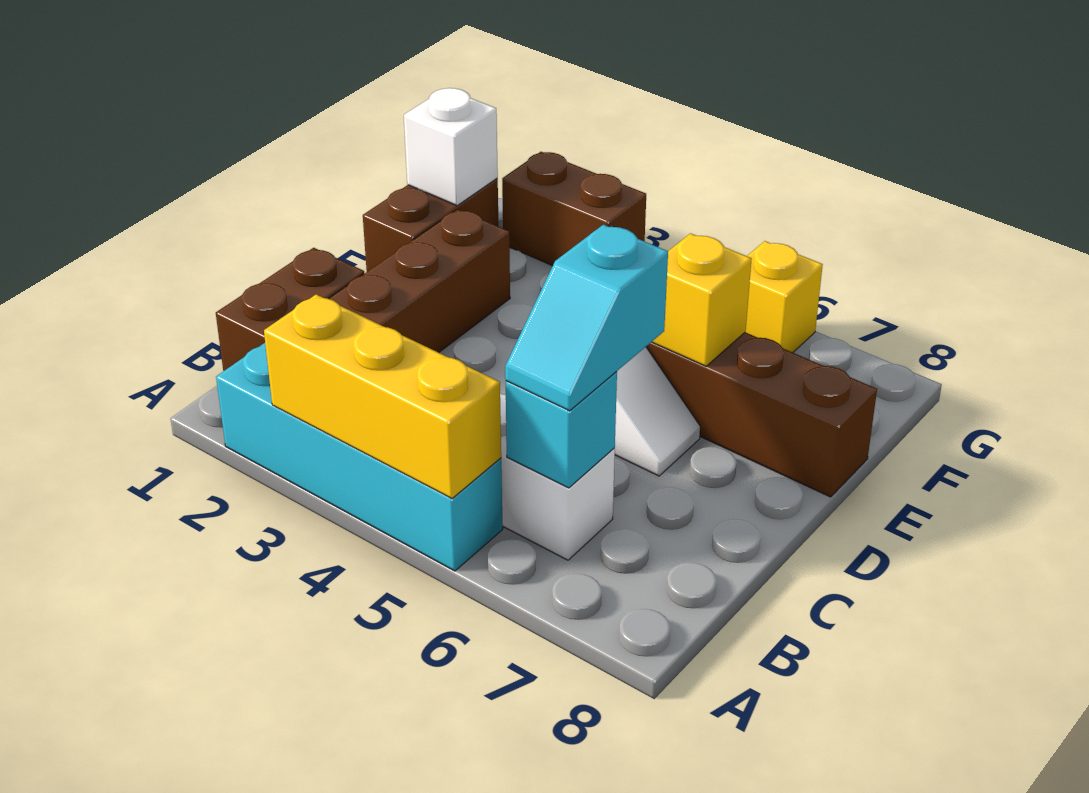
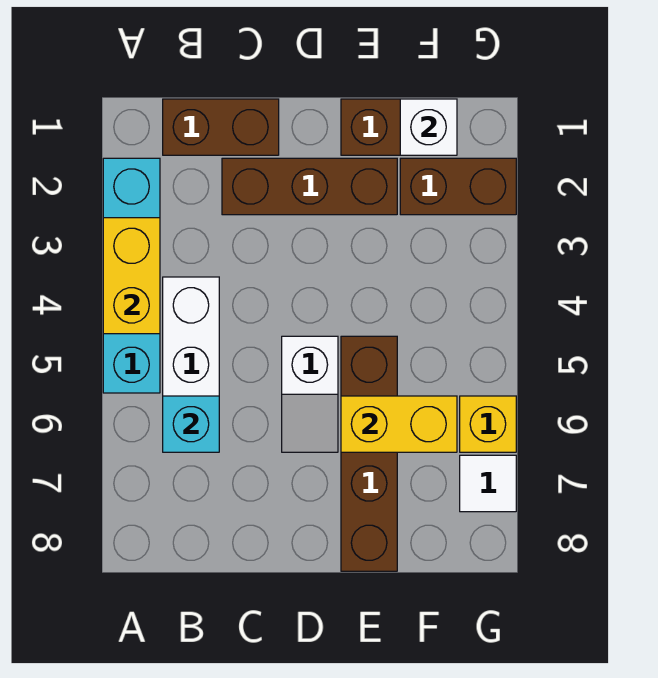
yellow brick A3:A5 level 2 -> yellow brick A3:A4 level 2
cyan slope B6:C6 level 3 top C -> none
yellow brick E6 level 2 -> yellow brick E6:F6 level 2
brown brick G2:G3 level 1 -> brown brick F2:G2 level 1
none -> white tile G7 level 1

